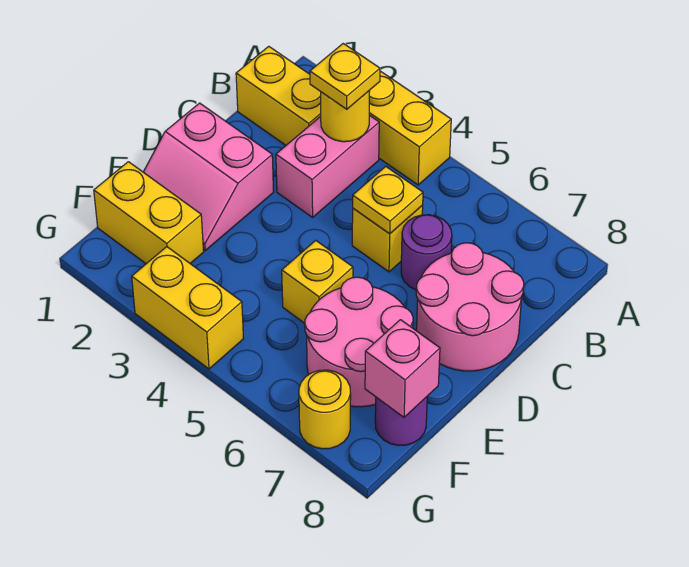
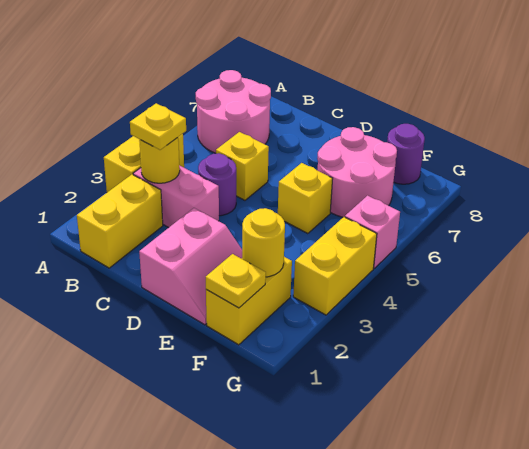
yellow plate C5 level 2 -> yellow plate F1 level 2
purple round brick C6 level 1 -> purple round brick C4 level 1
pink round brick C7:D8 level 1 -> pink round brick A6:B7 level 1
pink brick F8 level 2 -> pink brick G5 level 1
yellow round brick G7 level 1 -> yellow round brick F2 level 2

